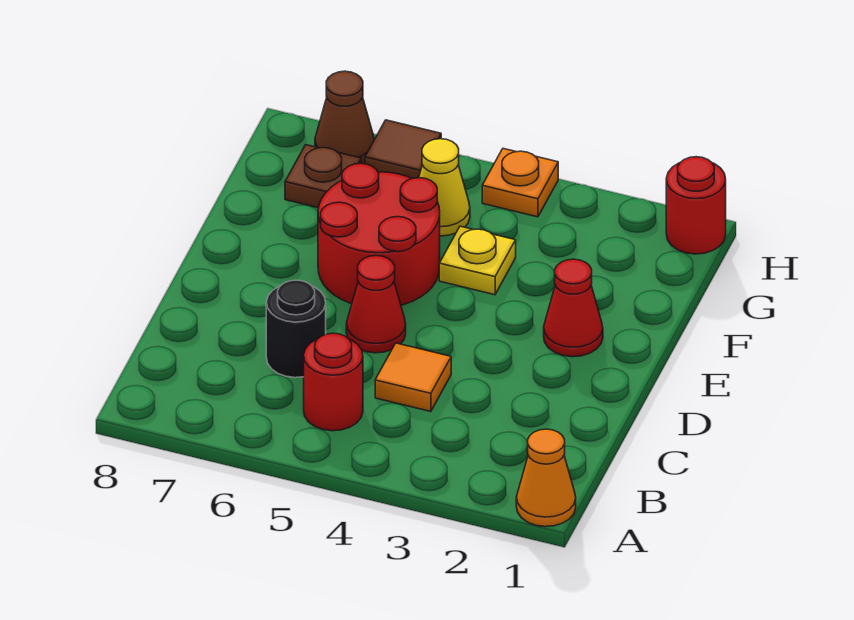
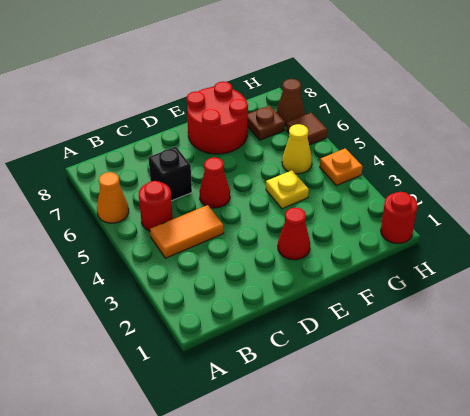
orange cone A1 level 1 -> orange cone A6 level 1
orange tile C4 level 1 -> orange tile B4:C4 level 1
black round brick C6 level 1 -> black brick C6 level 1
red round brick E5:F6 level 1 -> red round brick E7:F8 level 1

